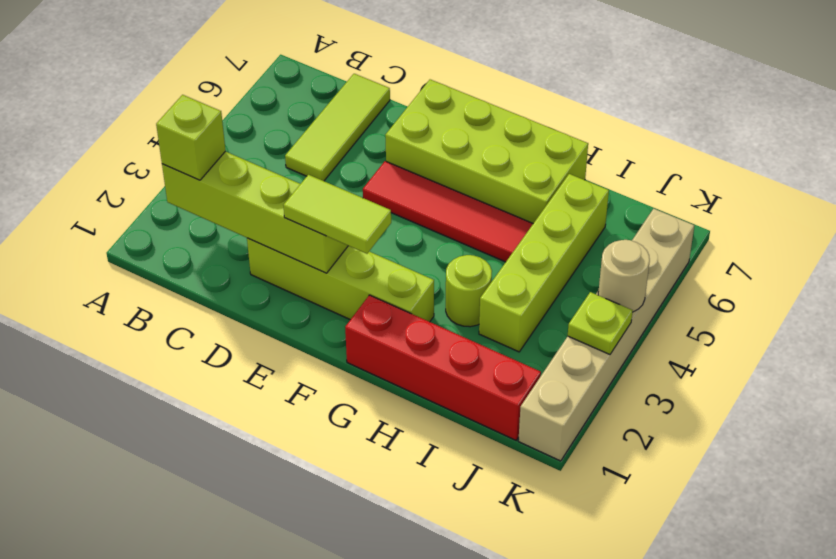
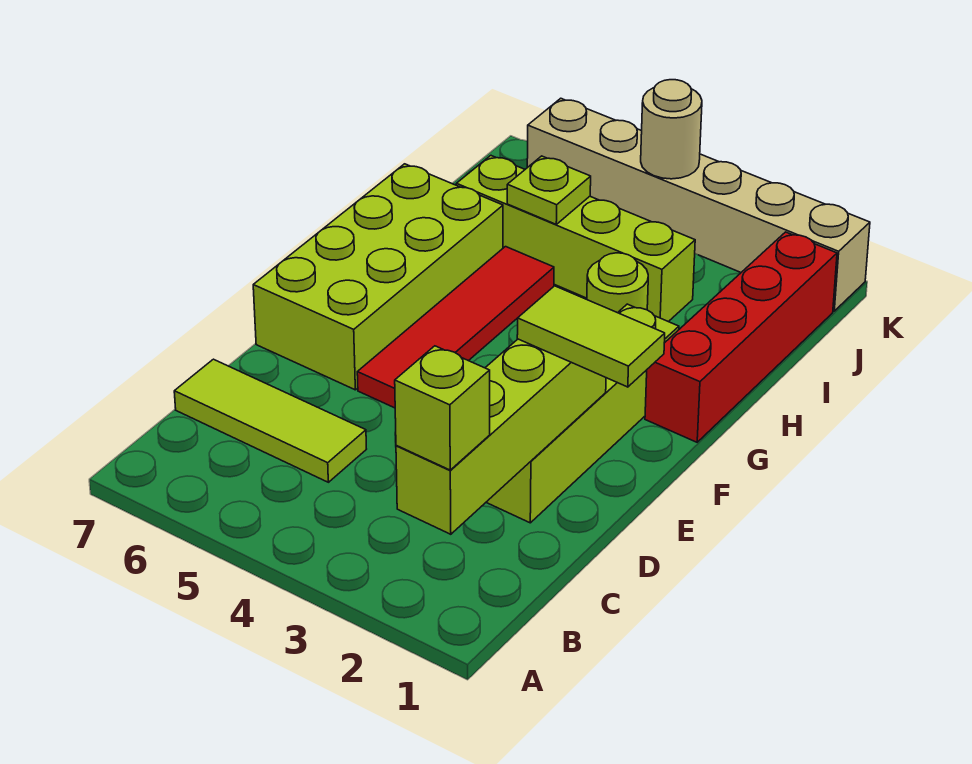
lime tile E2:F2 level 3 -> lime tile E1:E2 level 3
lime plate K3 level 2 -> lime plate I5 level 2

